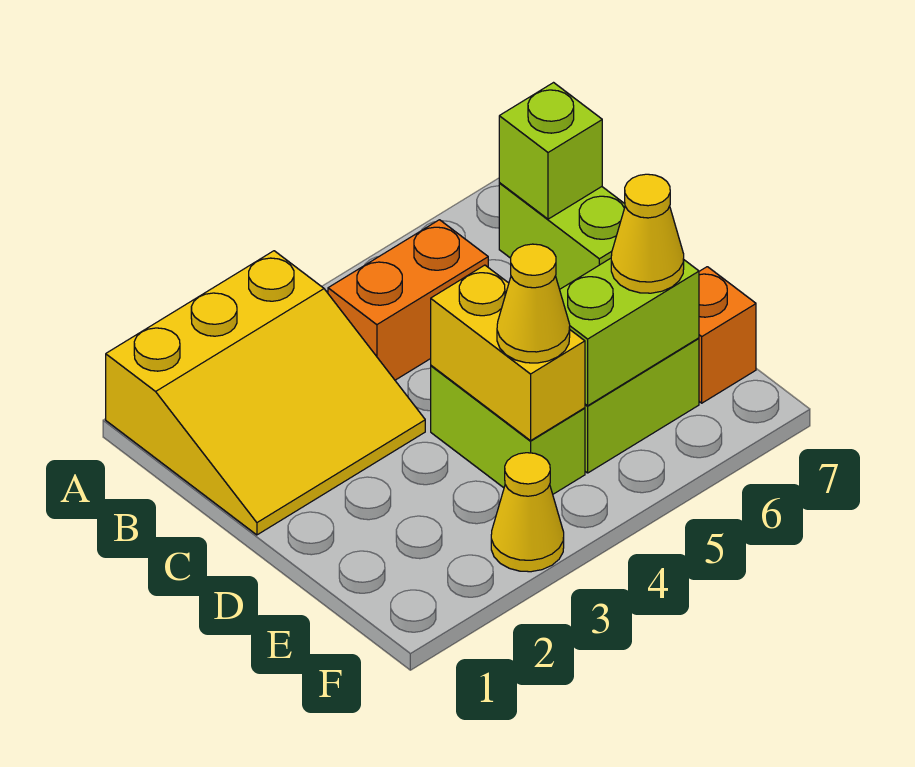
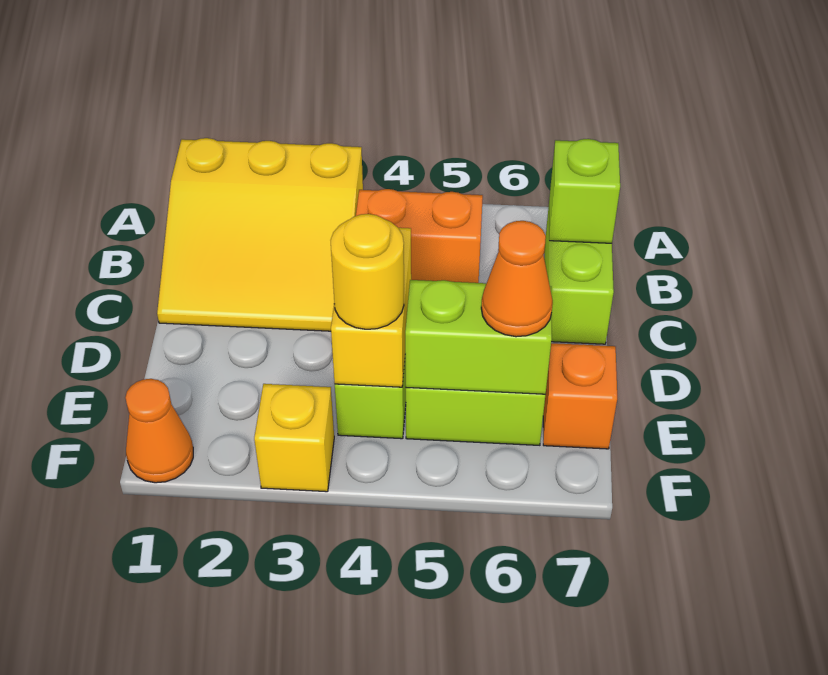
yellow cone E4 level 3 -> yellow round brick E4 level 3
yellow cone E6 level 3 -> orange cone E6 level 3
none -> orange cone F1 level 1
yellow cone F3 level 1 -> yellow brick F3 level 1

